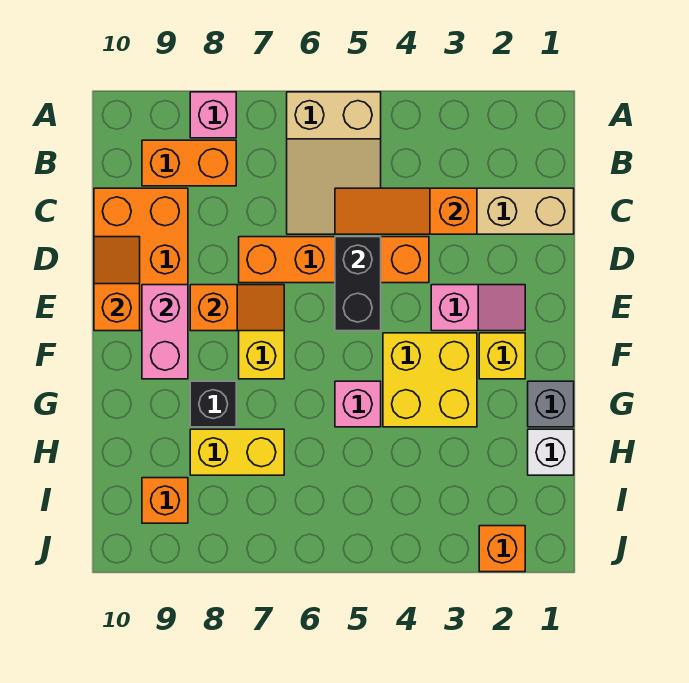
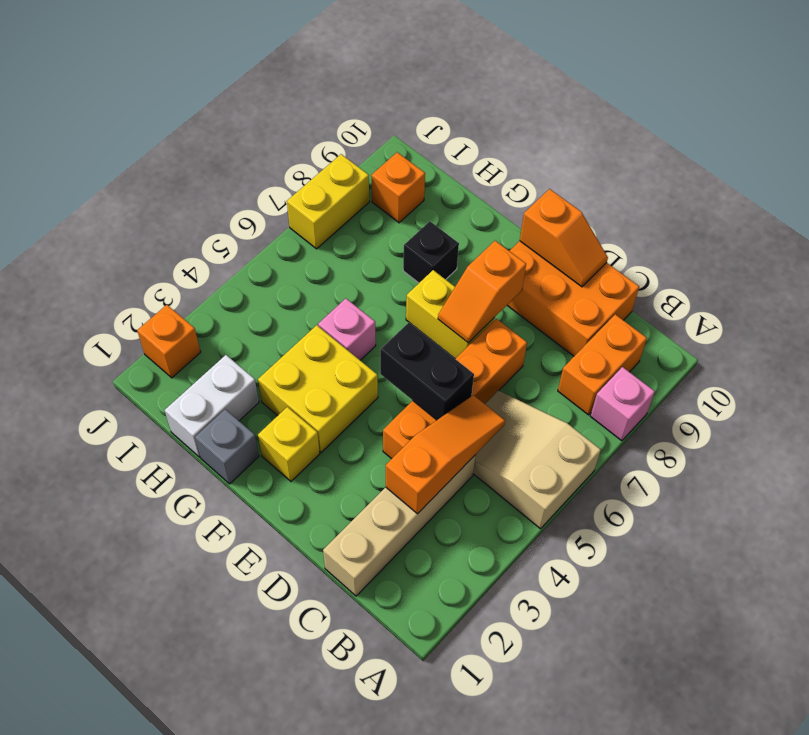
pink slope E2:E3 level 1 top 3 -> none
pink brick E9:F9 level 2 -> none
white brick H1 level 1 -> white brick H1:H2 level 1
yellow brick H7:H8 level 1 -> yellow brick J7:J8 level 1

